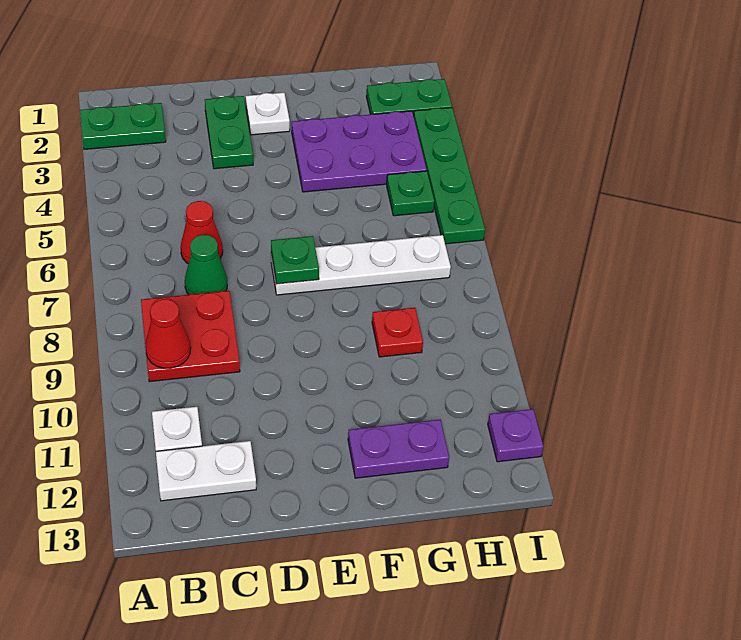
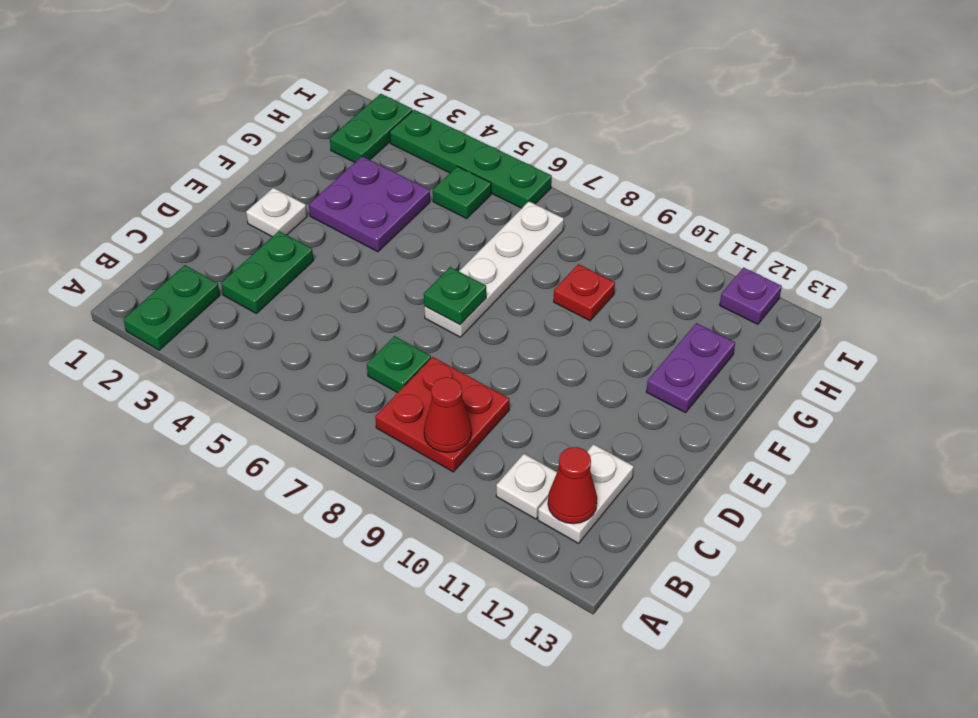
red cone C6 level 1 -> red cone B12 level 2
green cone C7 level 1 -> green plate C7 level 1
green plate D2:D3 level 1 -> green plate C3:D3 level 1
purple plate F3:H4 level 1 -> purple plate F3:G4 level 1

